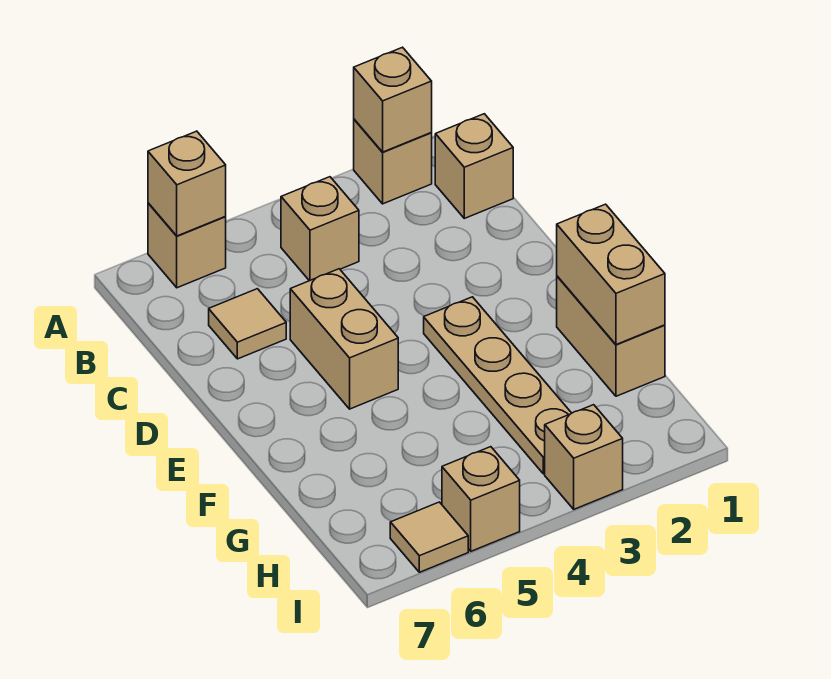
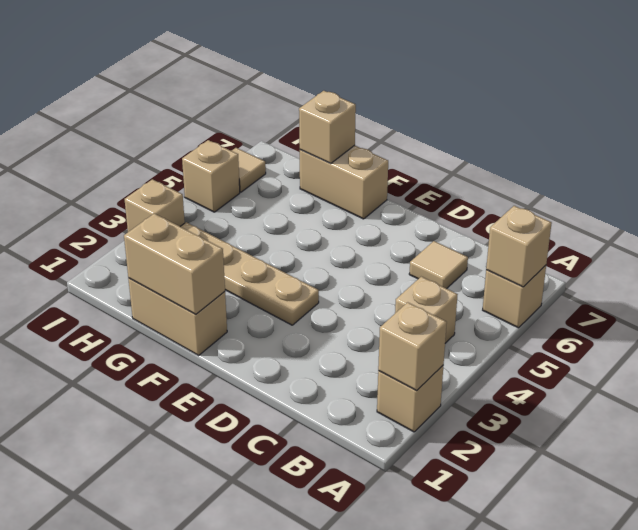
tan brick B1 level 1 -> tan brick G7 level 2
tan brick D5:E5 level 1 -> tan brick F7:G7 level 1

